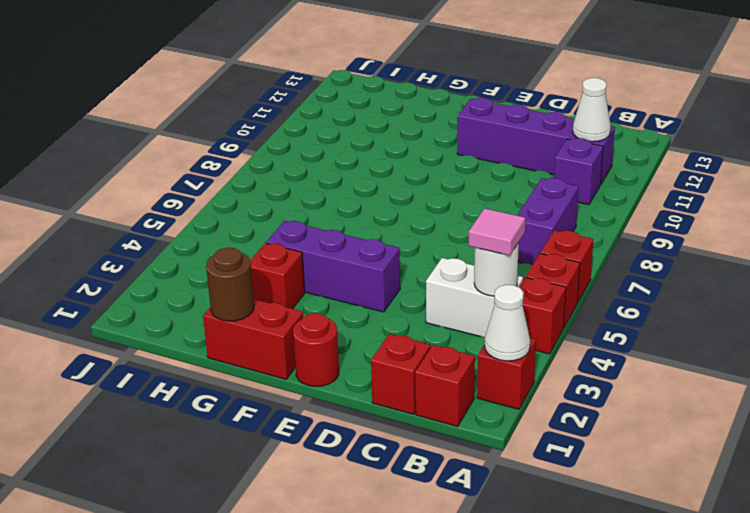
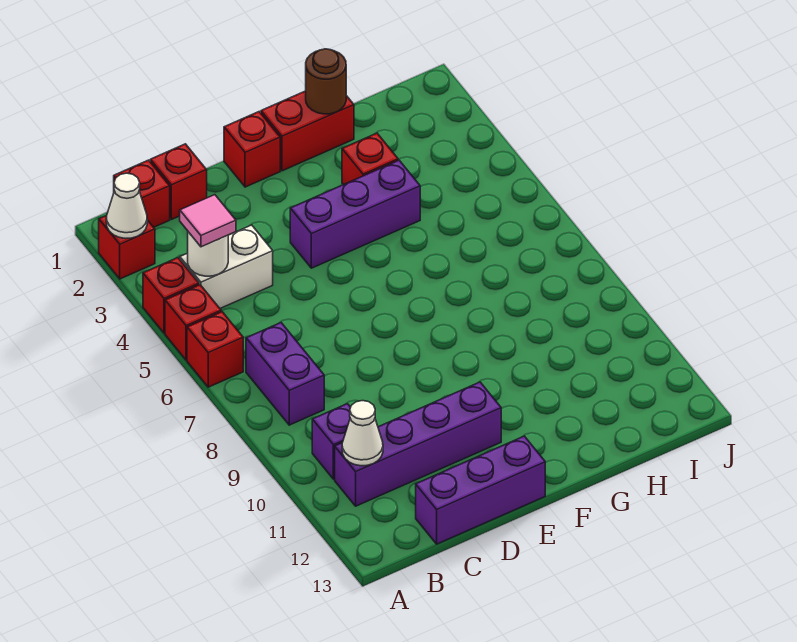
none -> purple brick C13:E13 level 1
red round brick E1 level 1 -> red brick E1 level 1

